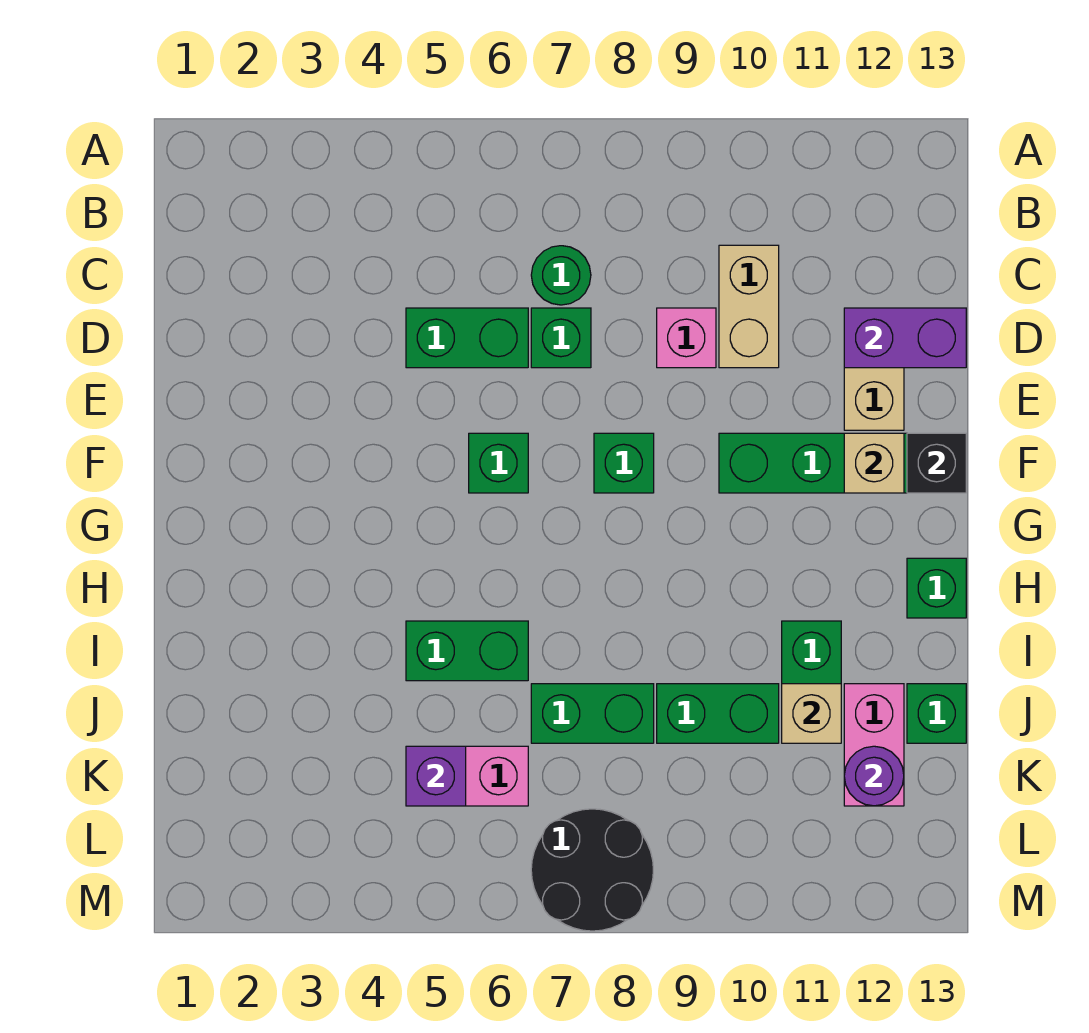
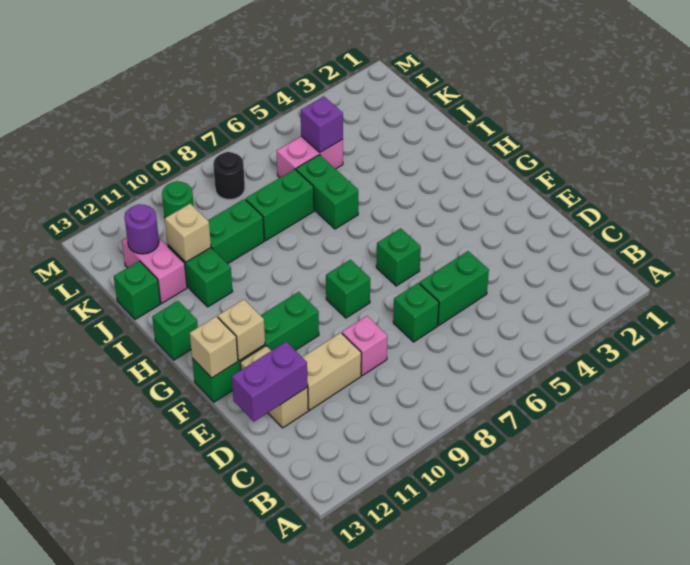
green round brick C7 level 1 -> green round brick L10 level 1
tan brick C10:D10 level 1 -> tan brick D10:D11 level 1
black brick F13 level 2 -> tan brick F13 level 2
green brick I5:I6 level 1 -> green brick I6:J6 level 1
black round brick L7:M8 level 1 -> black round brick L8 level 1

